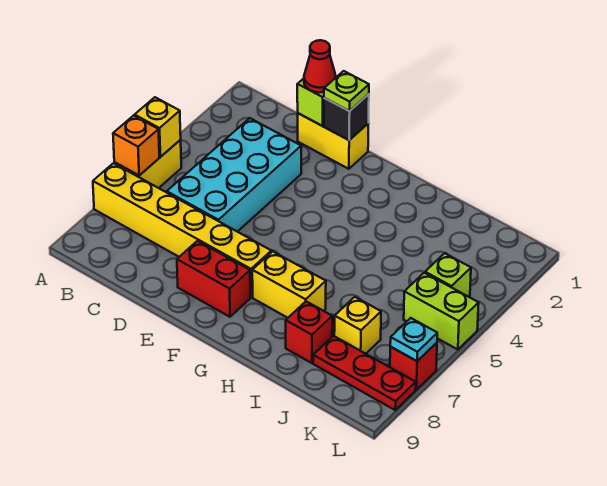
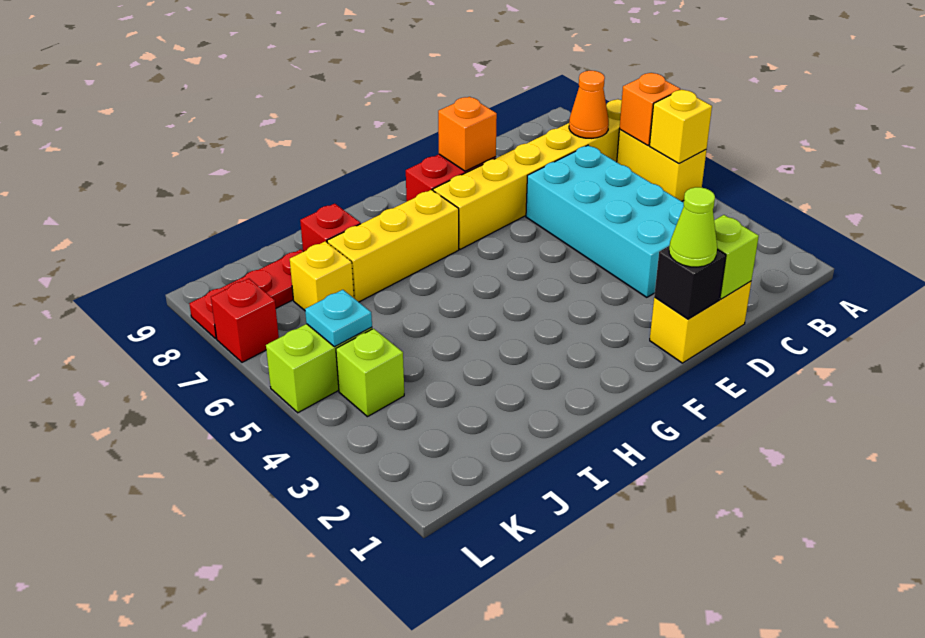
none -> orange cone B7 level 2
red cone D1 level 3 -> none
lime plate E1 level 3 -> lime cone E1 level 3
none -> orange brick E8 level 2
yellow brick G7:H7 level 1 -> yellow brick G7:I7 level 1
cyan plate L7 level 2 -> cyan plate K5 level 2

